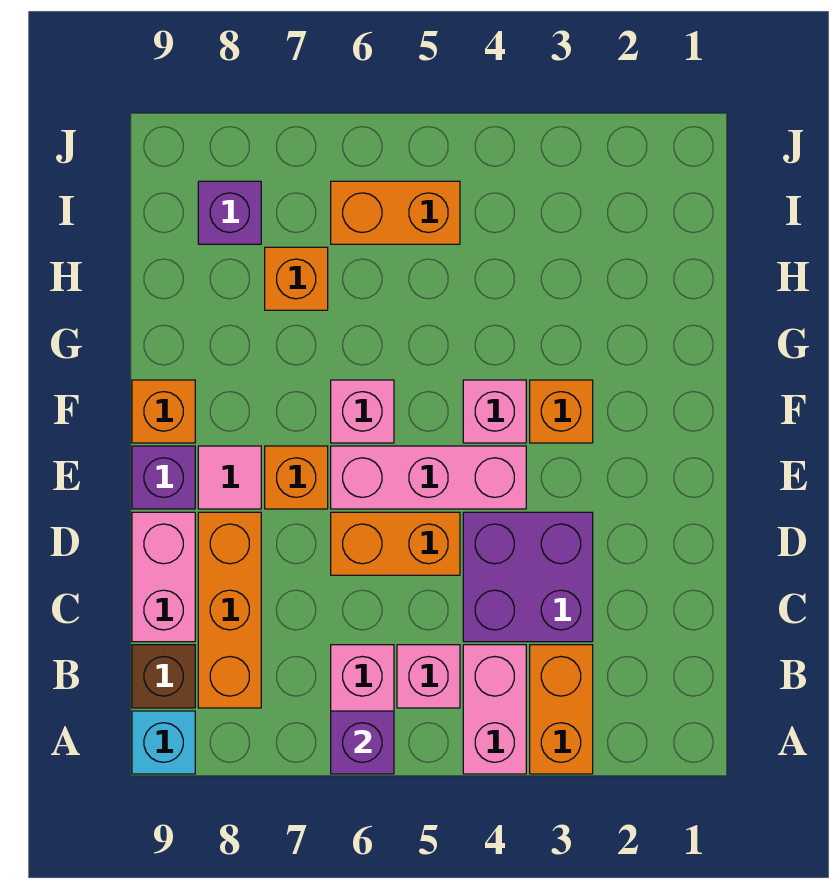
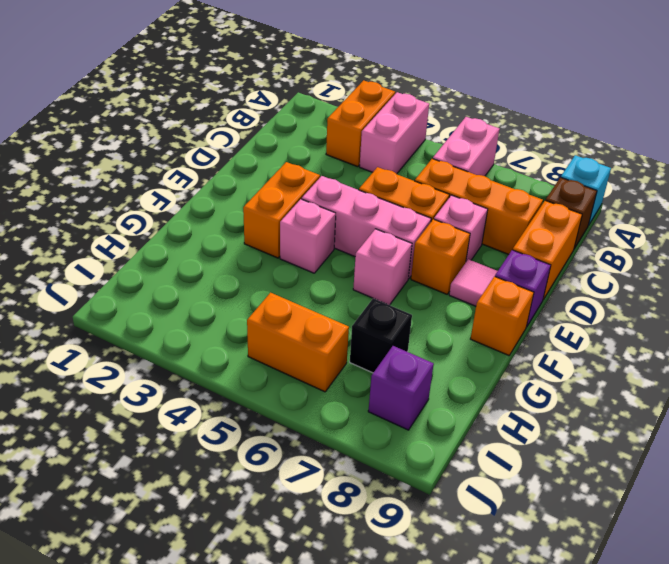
purple brick A6 level 2 -> none
pink brick B5 level 1 -> pink brick D7 level 1
orange brick B8:D8 level 1 -> orange brick C6:C8 level 1
purple brick C3:D4 level 1 -> none
pink brick C9:D9 level 1 -> orange brick C9:D9 level 1
orange brick F3 level 1 -> orange brick E3:F3 level 1
orange brick H7 level 1 -> black brick H7 level 1

